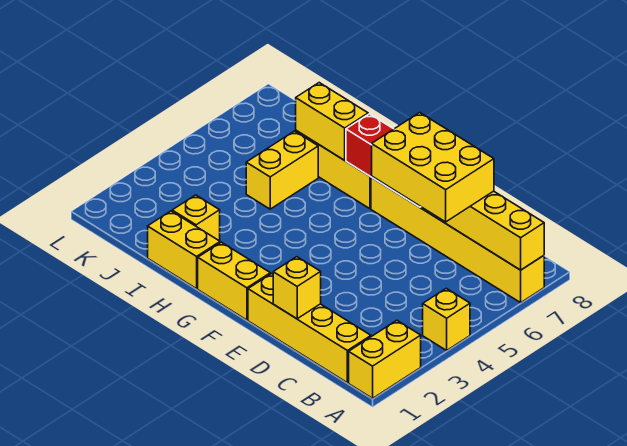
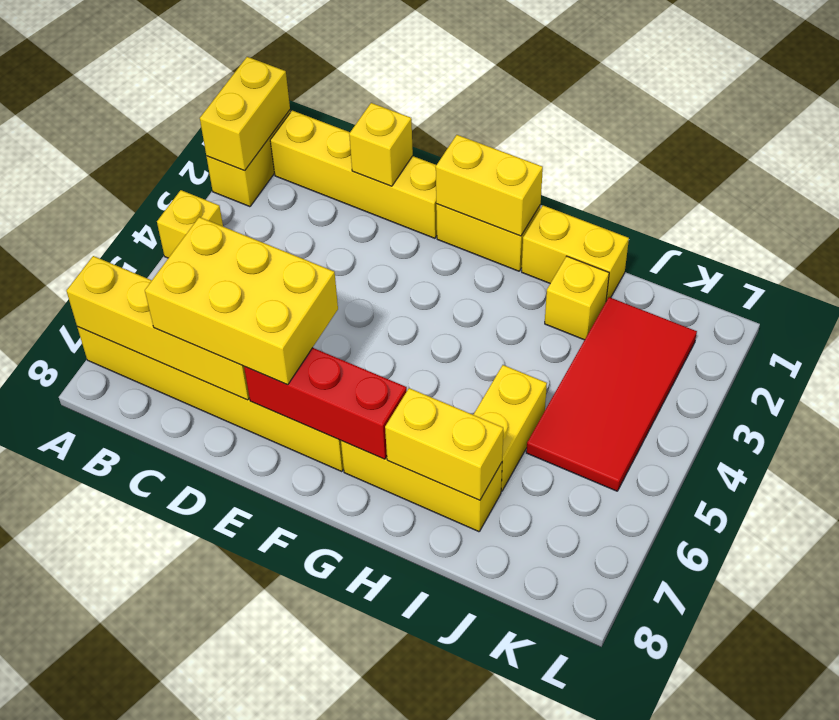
none -> yellow brick A1:A2 level 2
none -> yellow brick F1:G1 level 2
none -> red tile J2:K5 level 1

